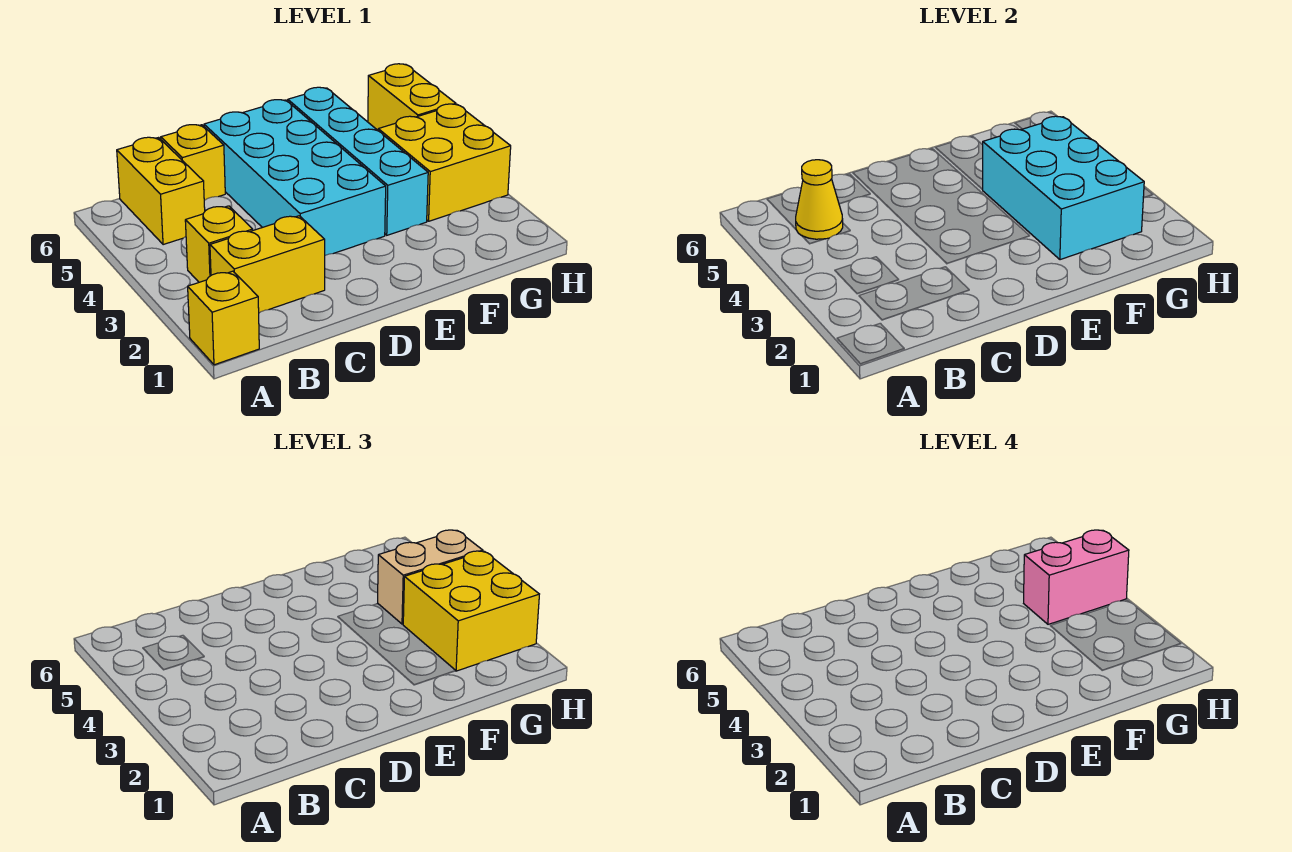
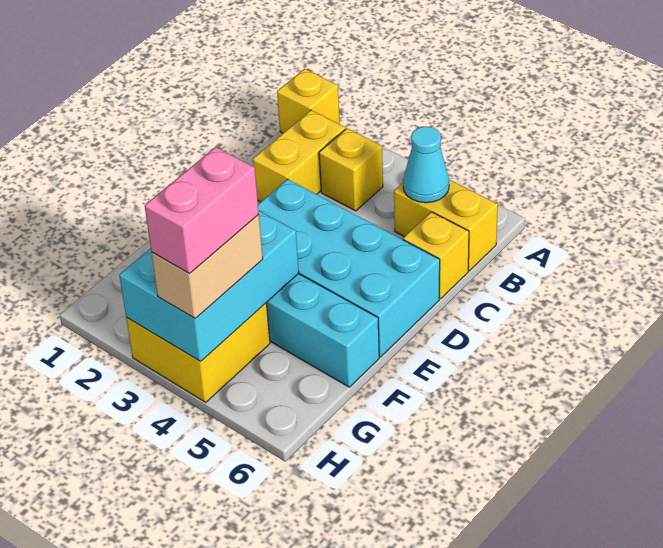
yellow cone B5 level 2 -> cyan cone B5 level 2
cyan brick F2:G4 level 2 -> cyan brick F3:H4 level 2
yellow brick G2:H3 level 3 -> none
yellow brick H5:H6 level 1 -> none

